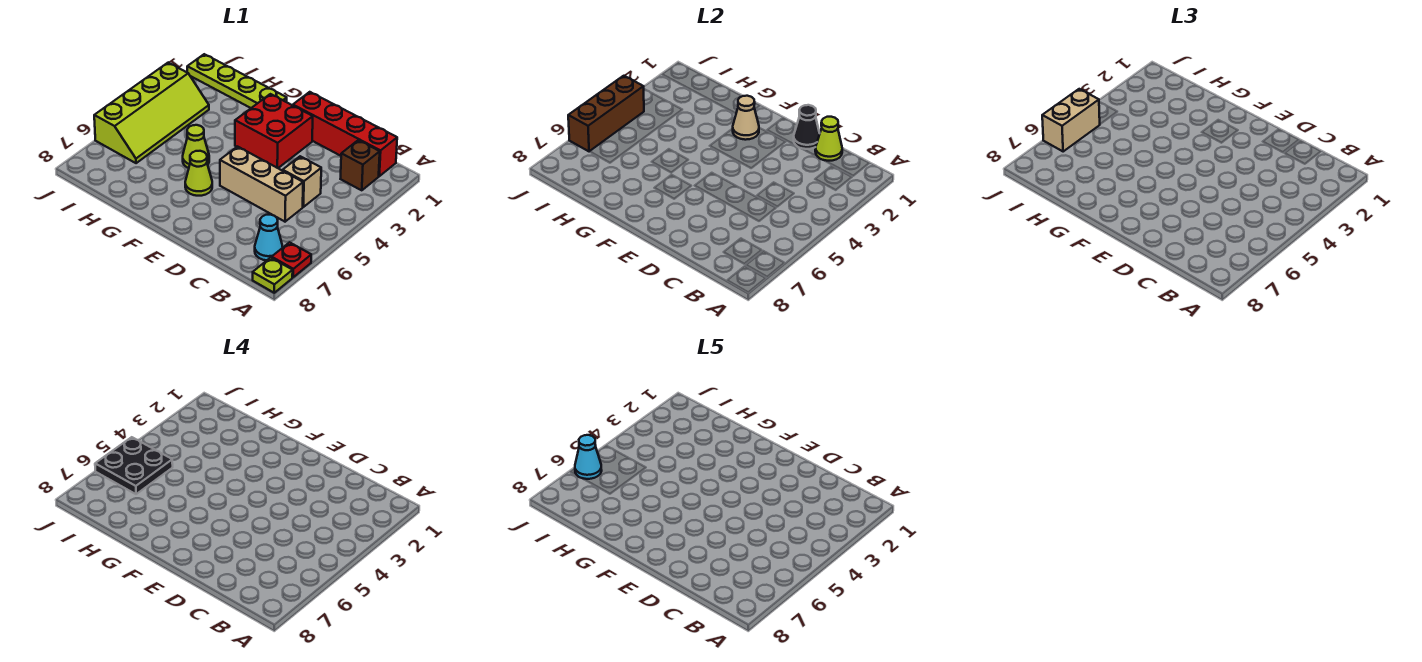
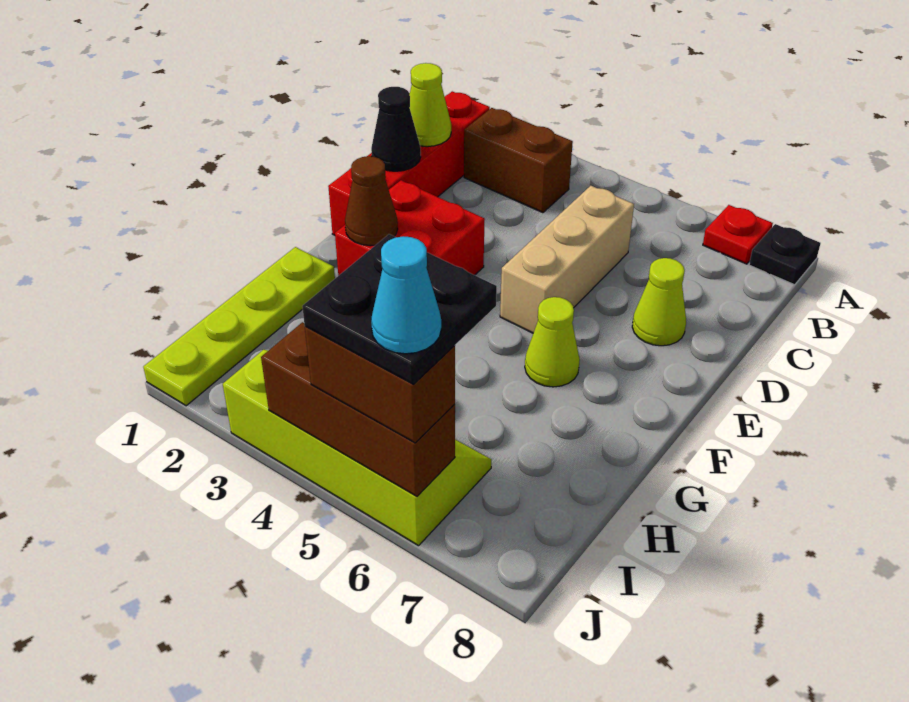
lime plate A8 level 1 -> black plate A8 level 1
brown brick B2 level 1 -> brown brick B2:B3 level 1
cyan cone B7 level 1 -> none
tan brick C4 level 1 -> none
tan cone F2 level 2 -> brown cone F2 level 2
lime cone G5 level 1 -> lime cone D7 level 1
tan brick J5:J6 level 3 -> brown brick J5:J6 level 3

